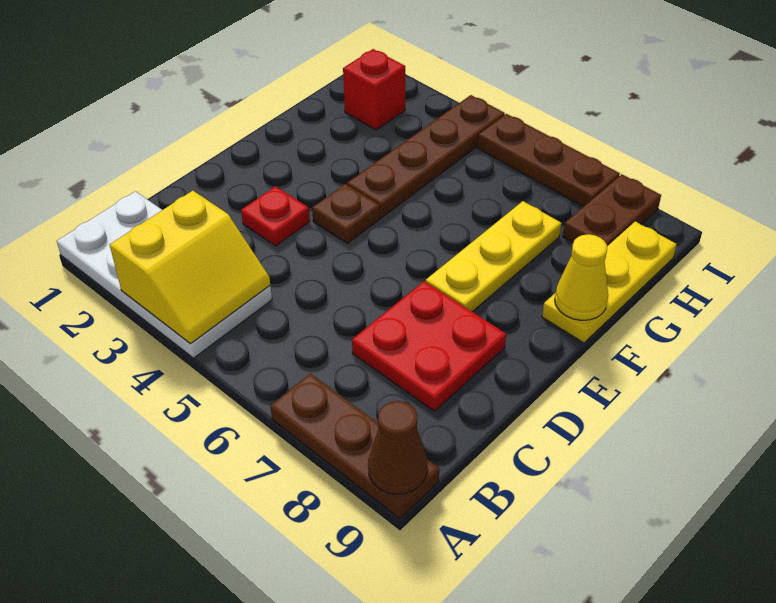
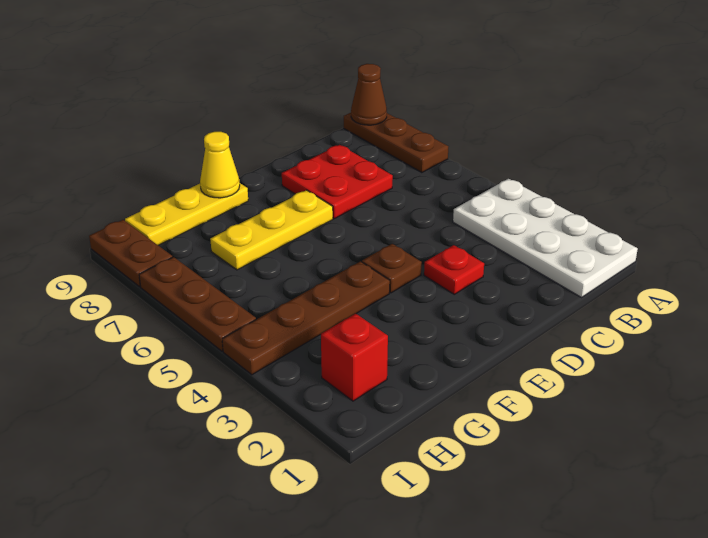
yellow slope A3:B4 level 2 top 3 -> none
brown plate H8:I8 level 1 -> brown plate I8:I9 level 1

